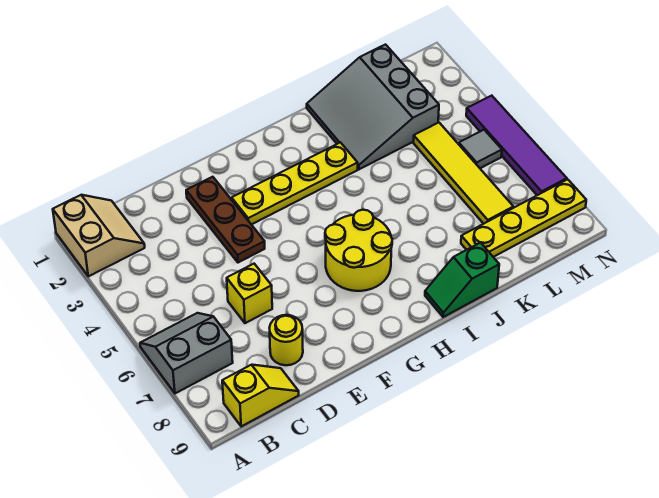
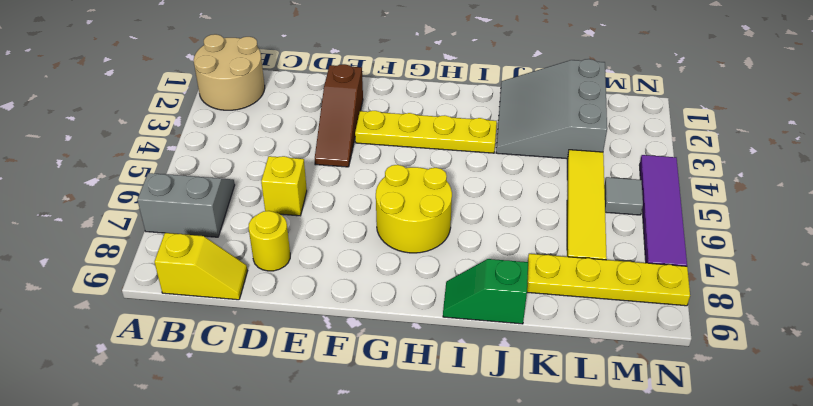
tan slope A1:B2 level 1 top A -> tan round brick A1:B2 level 1
brown plate E2:E4 level 1 -> brown slope E2:E4 level 1 top 2

